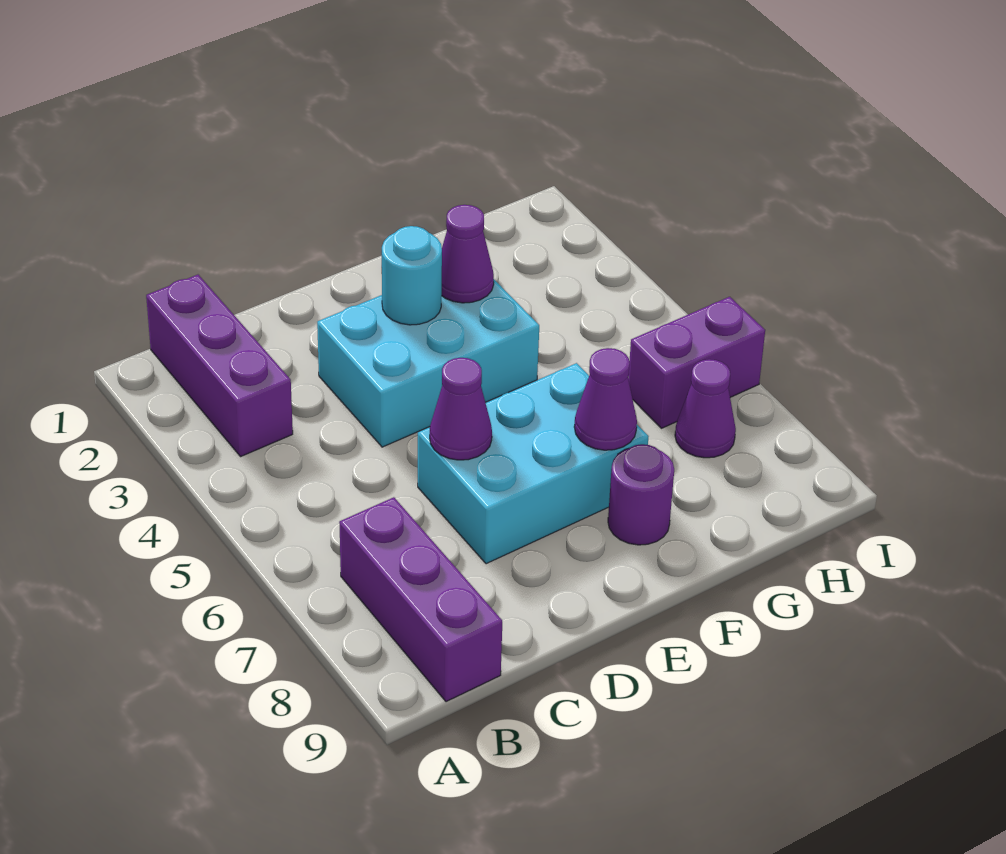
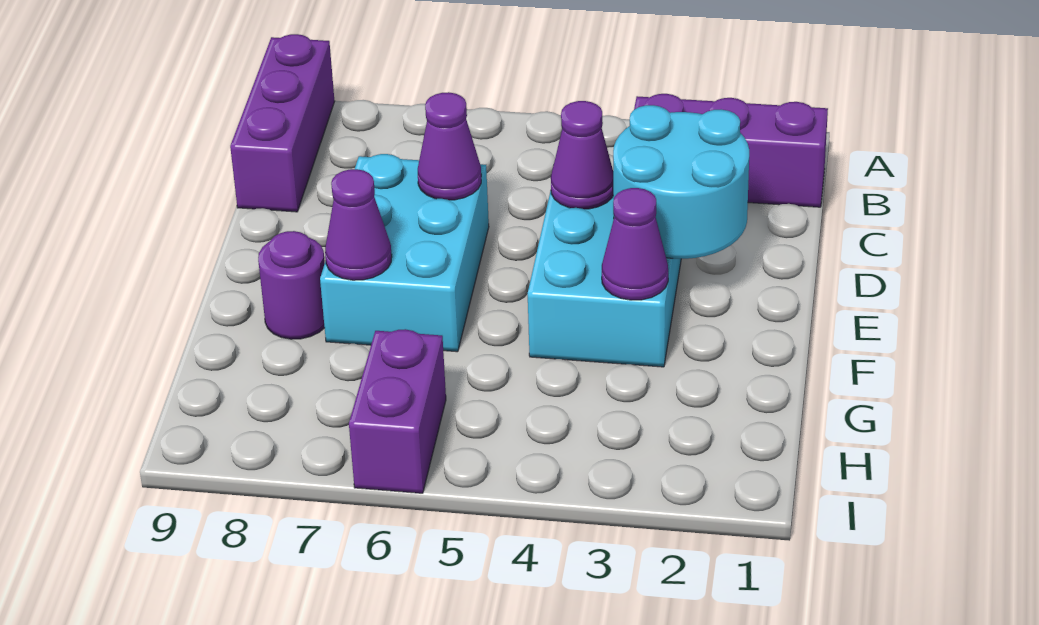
purple brick B7:B9 level 1 -> purple brick A9:C9 level 1
cyan round brick E3 level 2 -> cyan round brick D2:E3 level 2
purple cone H7 level 1 -> purple cone D4 level 2

